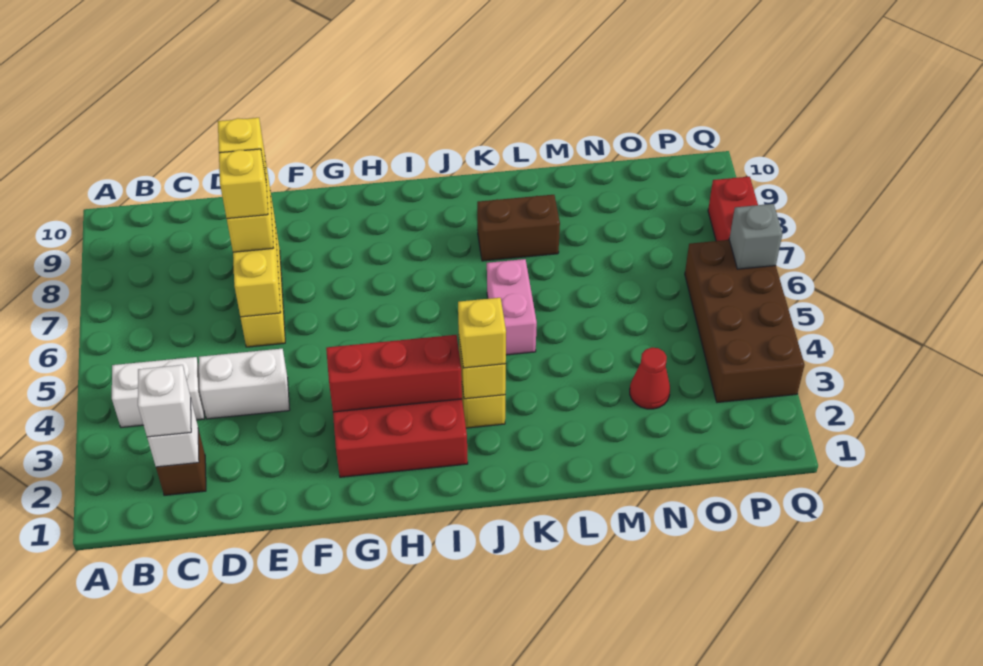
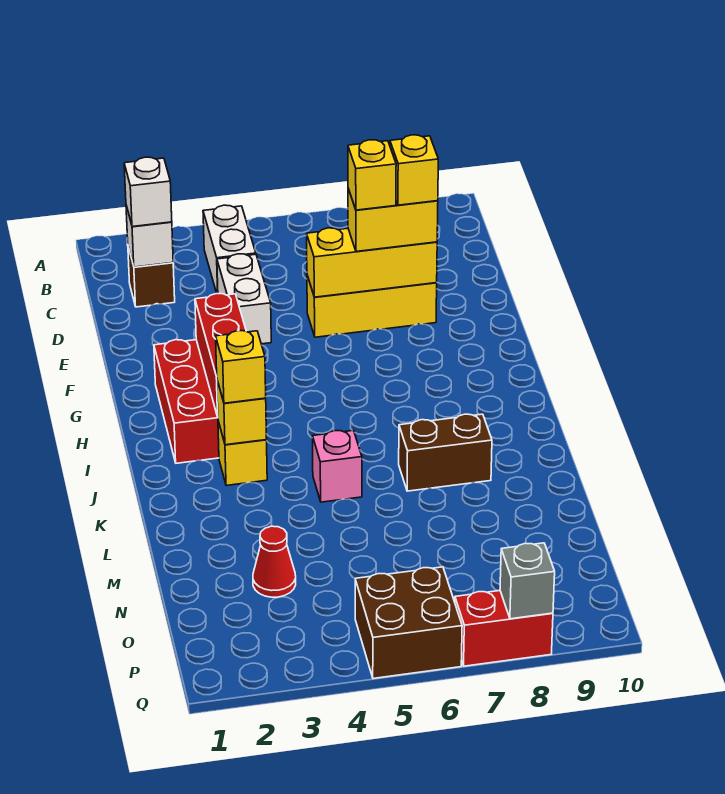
pink brick K5:K6 level 1 -> pink brick K5 level 1
brown brick K8:L8 level 1 -> brown brick K7:K8 level 1
brown brick P3:Q6 level 1 -> brown brick P5:Q6 level 1
grey brick Q6 level 2 -> grey brick Q8 level 2

